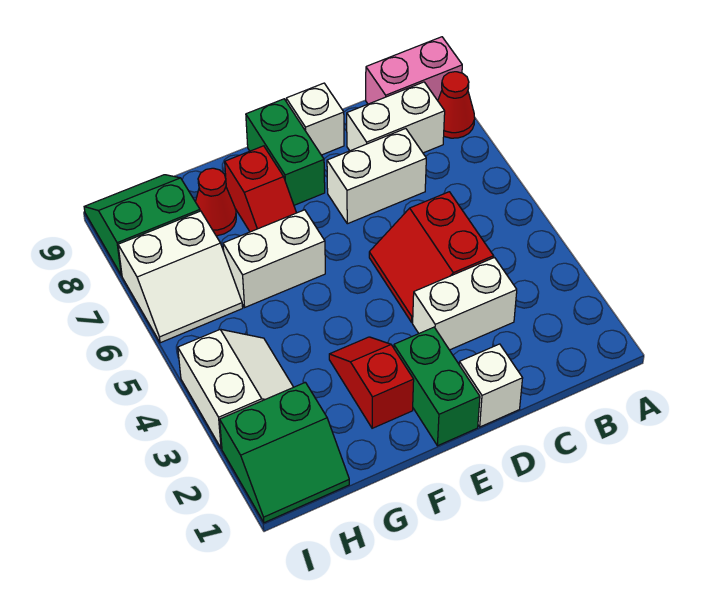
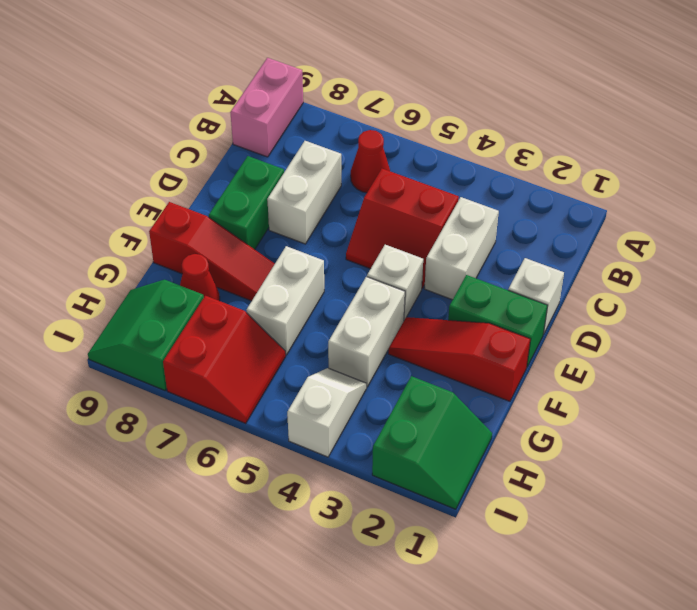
red cone A8 level 1 -> red cone B6 level 1
white brick B8:C8 level 1 -> white brick F4:G4 level 1
white brick D9 level 1 -> white brick E4 level 1
green brick E8:E9 level 1 -> green brick D8:E8 level 1
red slope F2:F3 level 1 top 2 -> red slope F1:F3 level 1 top 1
red slope F7:F8 level 1 top 8 -> red slope F7:F9 level 1 top 9
white slope H3:I4 level 1 top I -> white slope H4:I4 level 1 top I
white slope H6:I7 level 1 top 7 -> red slope H6:I7 level 1 top 7

